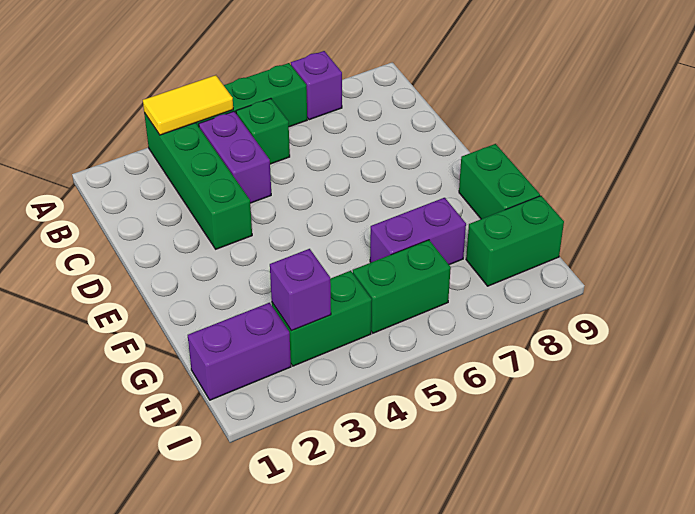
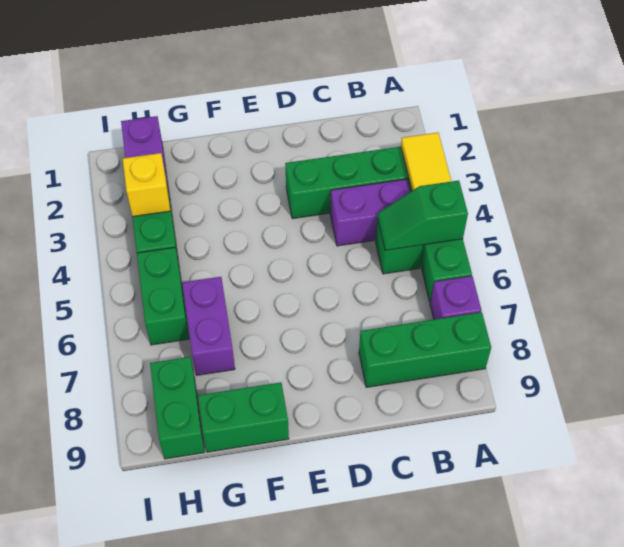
none -> green slope A5:B5 level 2 top A
none -> green brick A8:C8 level 1
purple brick H3 level 2 -> yellow brick H3 level 2

